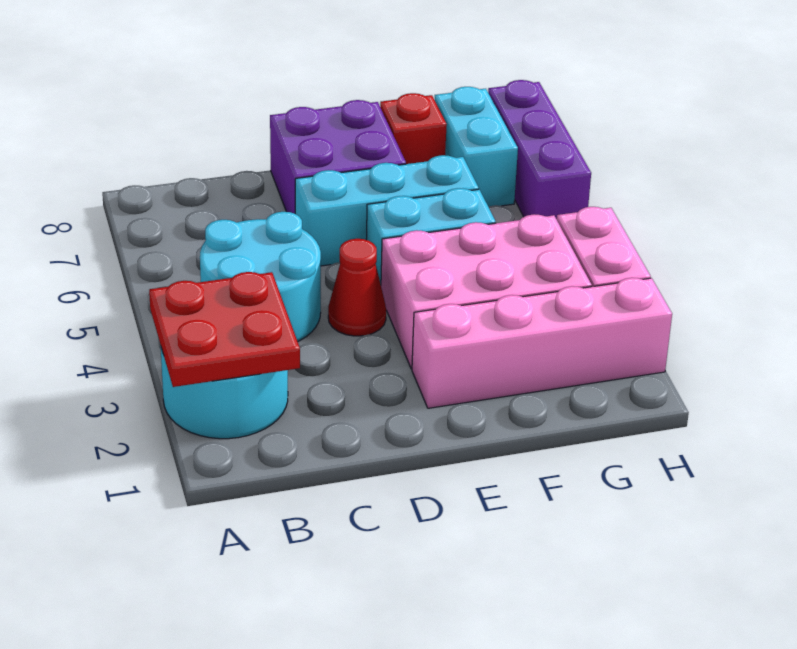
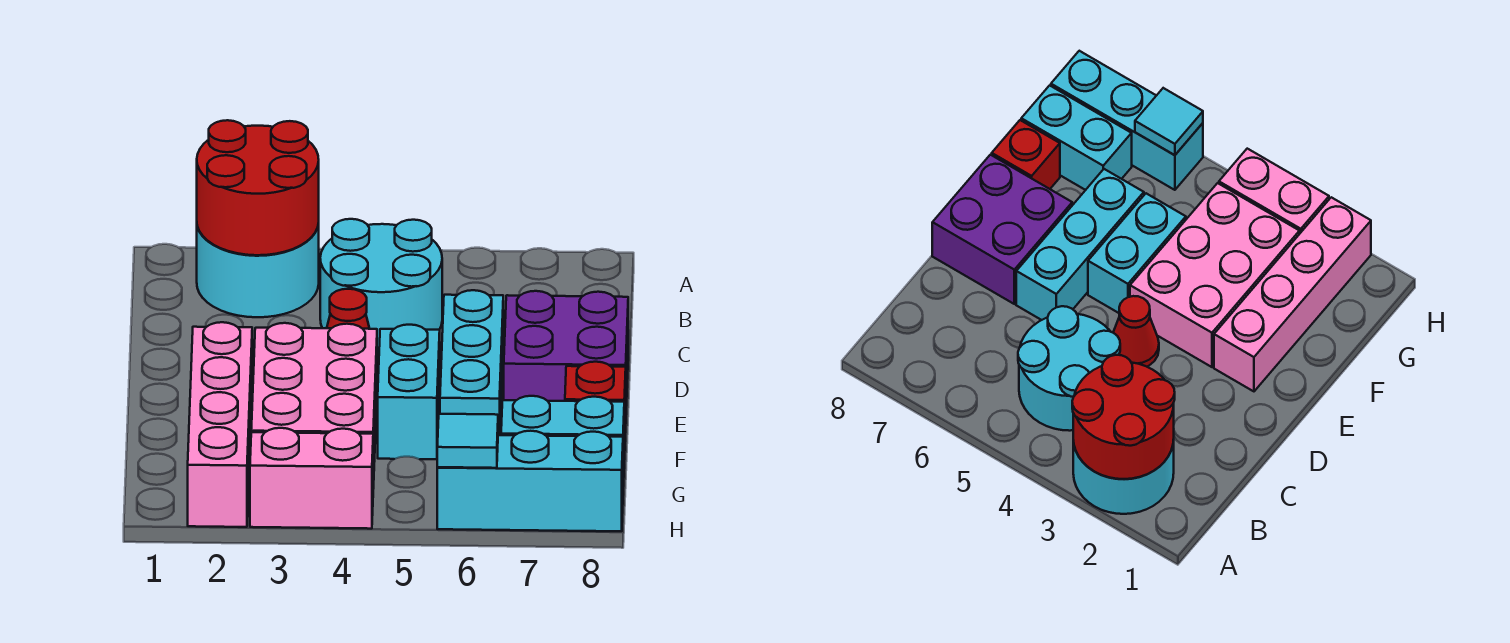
red plate A2:B3 level 2 -> red round brick A2:B3 level 2
purple brick H6:H8 level 1 -> cyan brick H6:H8 level 1
none -> cyan tile H6 level 2

